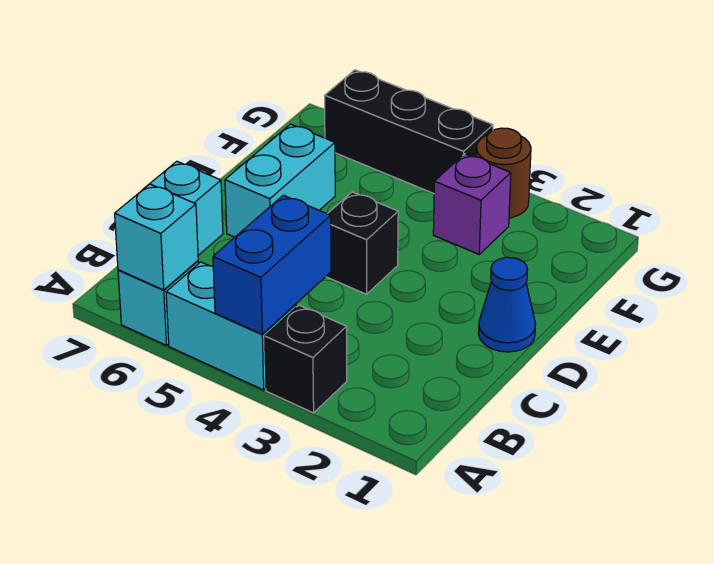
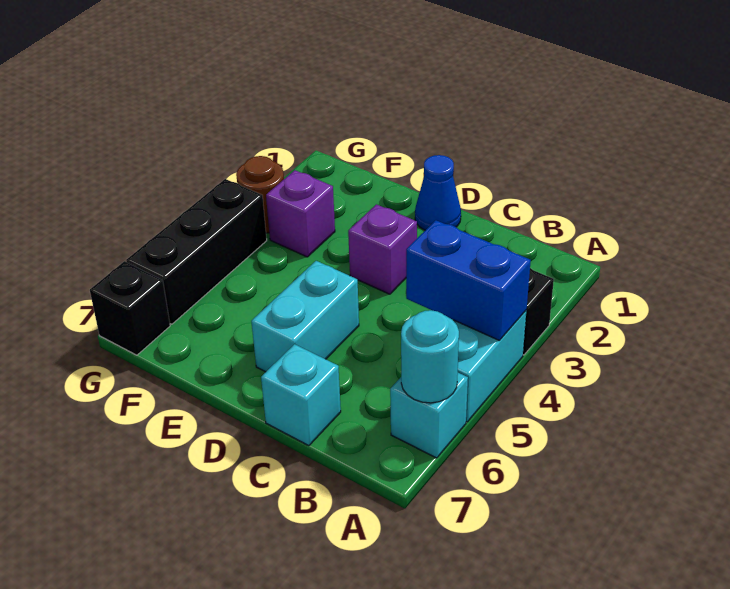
cyan brick A6 level 2 -> cyan round brick A6 level 2
none -> purple brick D3 level 1
black brick D4 level 1 -> black brick G7 level 1
cyan brick D6:E6 level 1 -> cyan brick D5:D6 level 1

